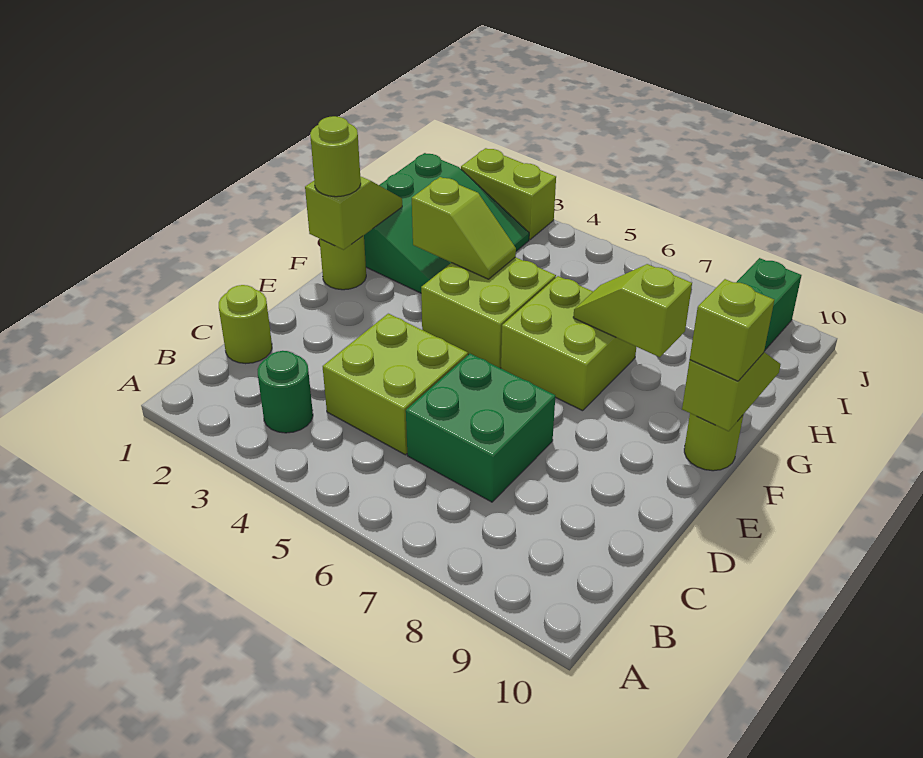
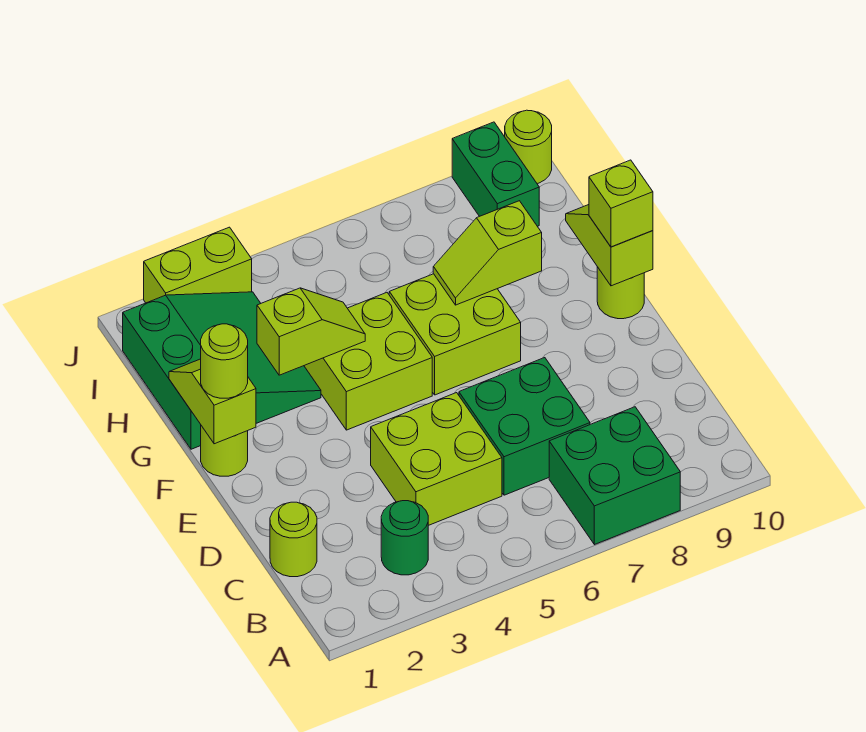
none -> green brick A7:B8 level 1
none -> lime round brick J10 level 1

